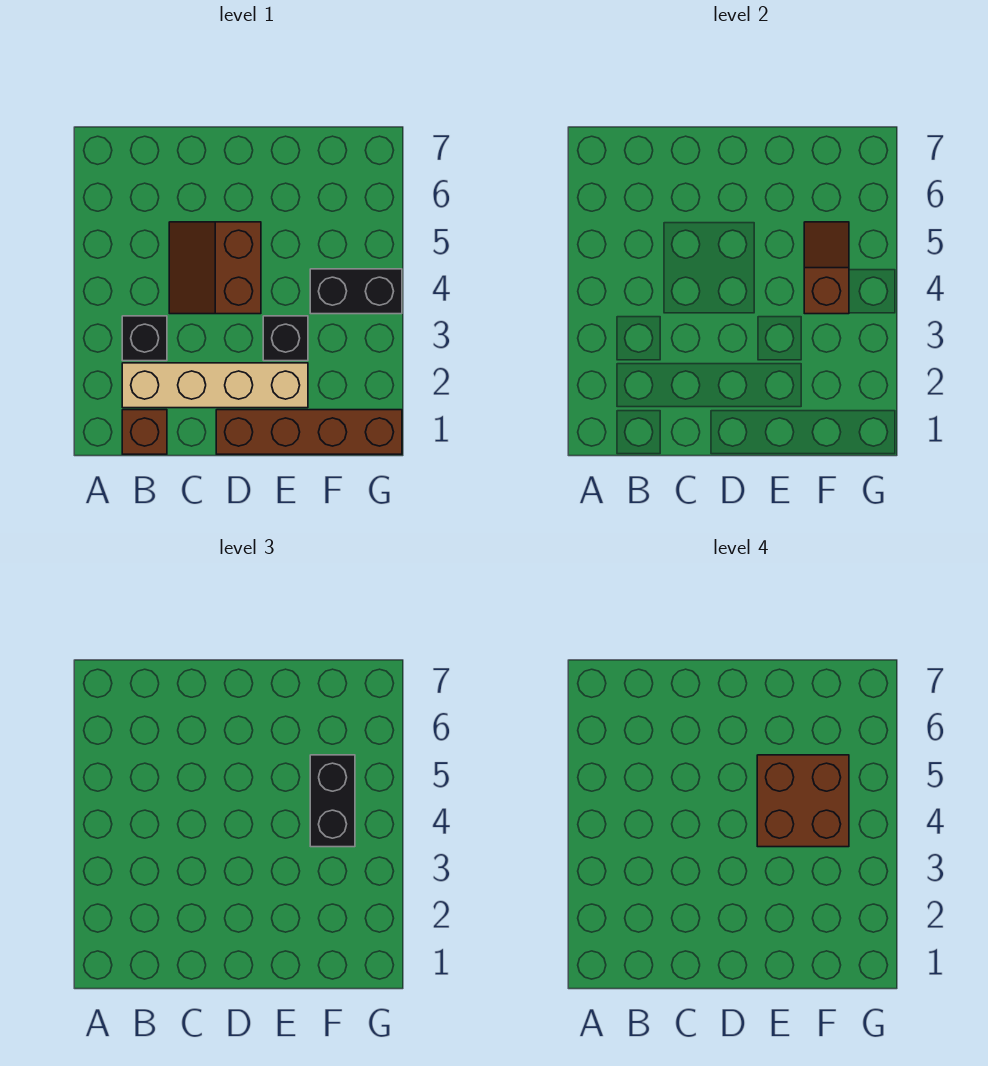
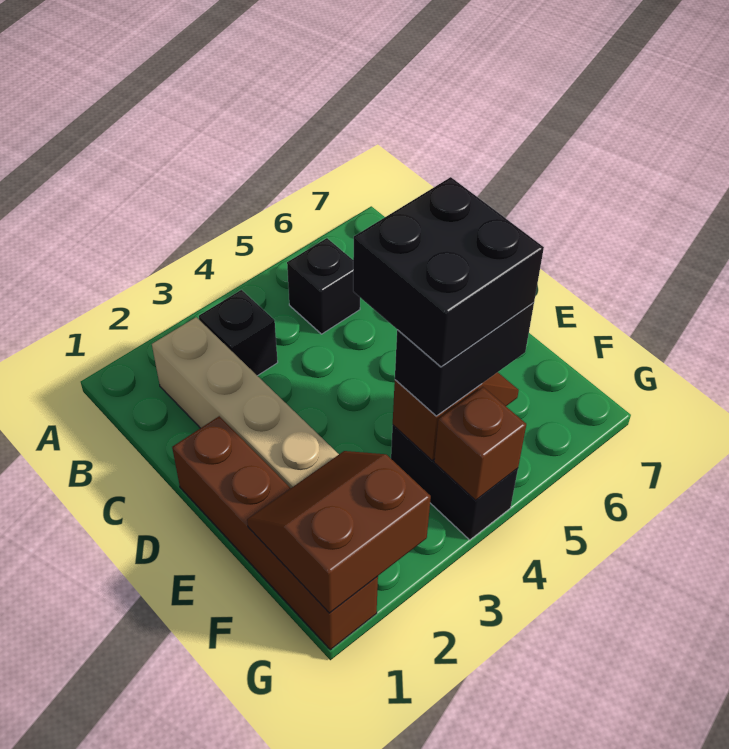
brown brick B1 level 1 -> brown brick G4 level 2
brown slope C4:D5 level 1 top D -> brown slope F1:G2 level 2 top G
black brick E3 level 1 -> black brick B5 level 1
brown brick E4:F5 level 4 -> black brick E4:F5 level 4

